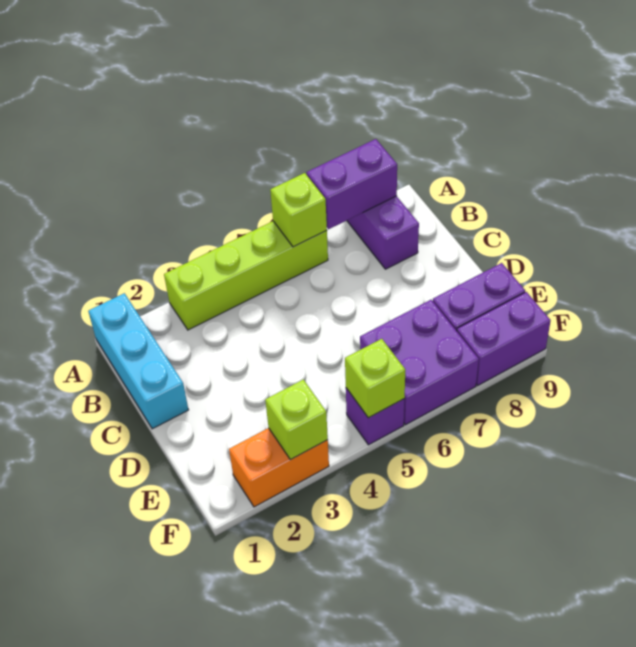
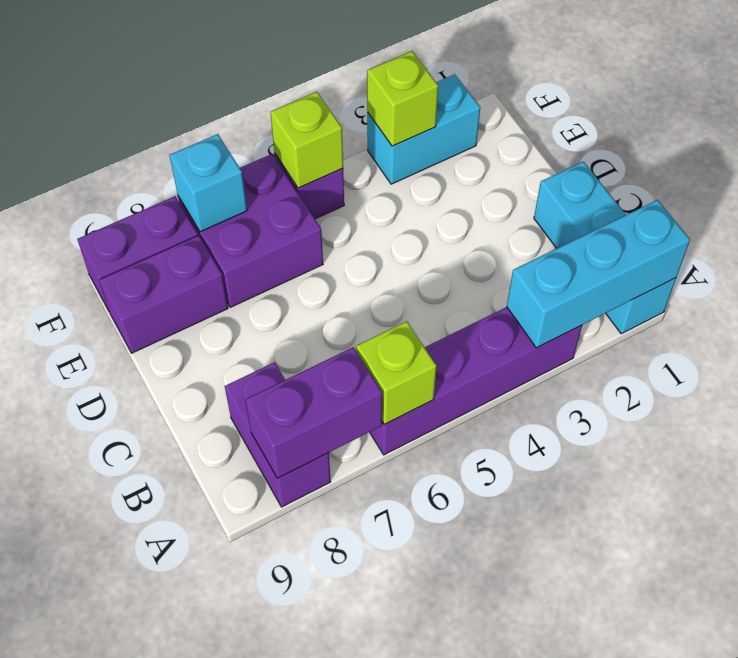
none -> cyan brick A1:A3 level 2
lime brick A3:A6 level 1 -> purple brick A3:A6 level 1
orange brick F2:F3 level 1 -> cyan brick F2:F3 level 1
none -> cyan brick F7 level 2

